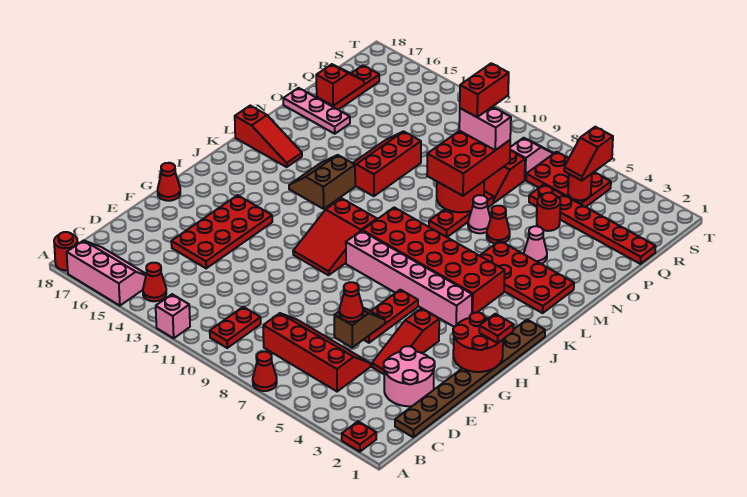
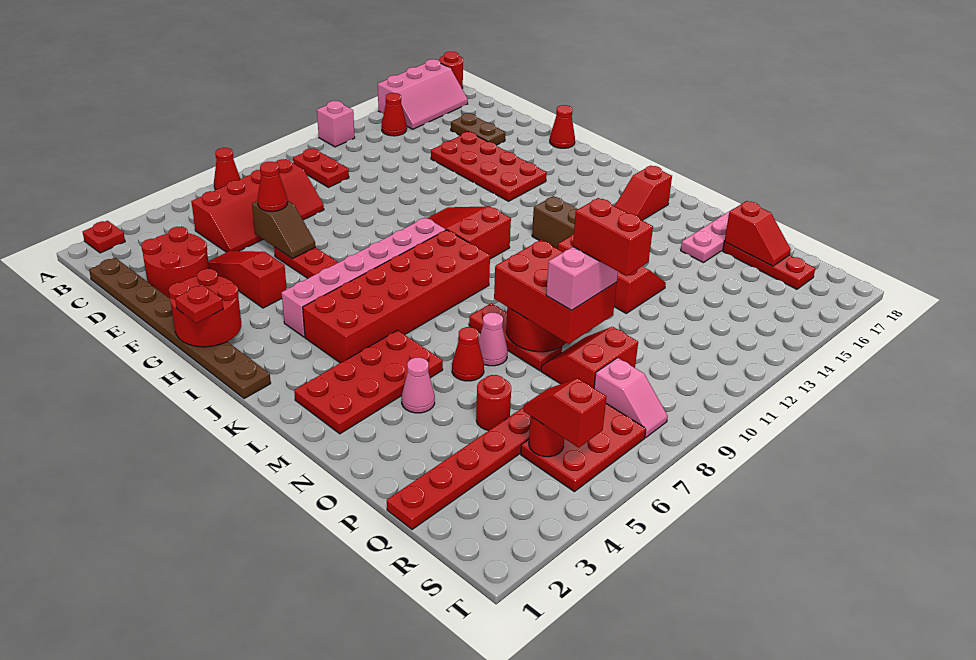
pink round brick D2:E3 level 1 -> red round brick D2:E3 level 1
none -> brown plate D16:E16 level 1
red slope L16:L18 level 1 top 18 -> red slope L16:L17 level 1 top 17

